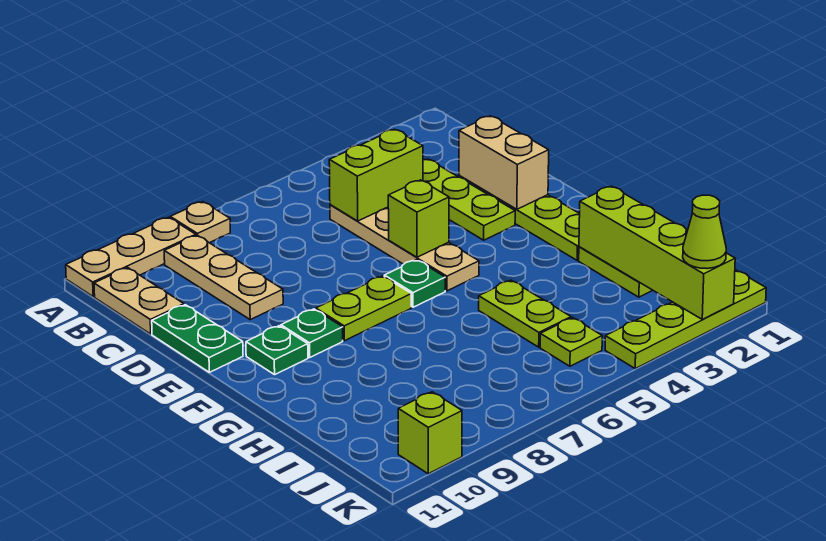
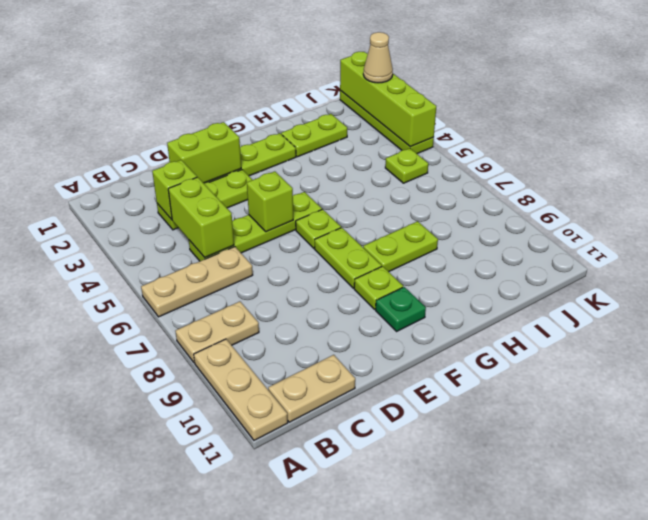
tan plate A8 level 1 -> tan plate A8:B8 level 1
tan plate B9:D9 level 1 -> tan plate A6:C6 level 1
tan plate C5:F5 level 1 -> lime plate C5:F5 level 1
tan brick D2:E2 level 2 -> lime brick D2:E2 level 2
green plate D11:E11 level 1 -> none
green plate F6 level 1 -> lime plate F6 level 1
green plate F9 level 1 -> lime plate F9 level 1
lime brick H2:K2 level 2 -> lime brick K1:K4 level 2
lime plate H5:I5 level 1 -> lime plate G8:H8 level 1
lime cone K2 level 3 -> tan cone K2 level 3
lime brick K10 level 1 -> lime brick C3 level 2

